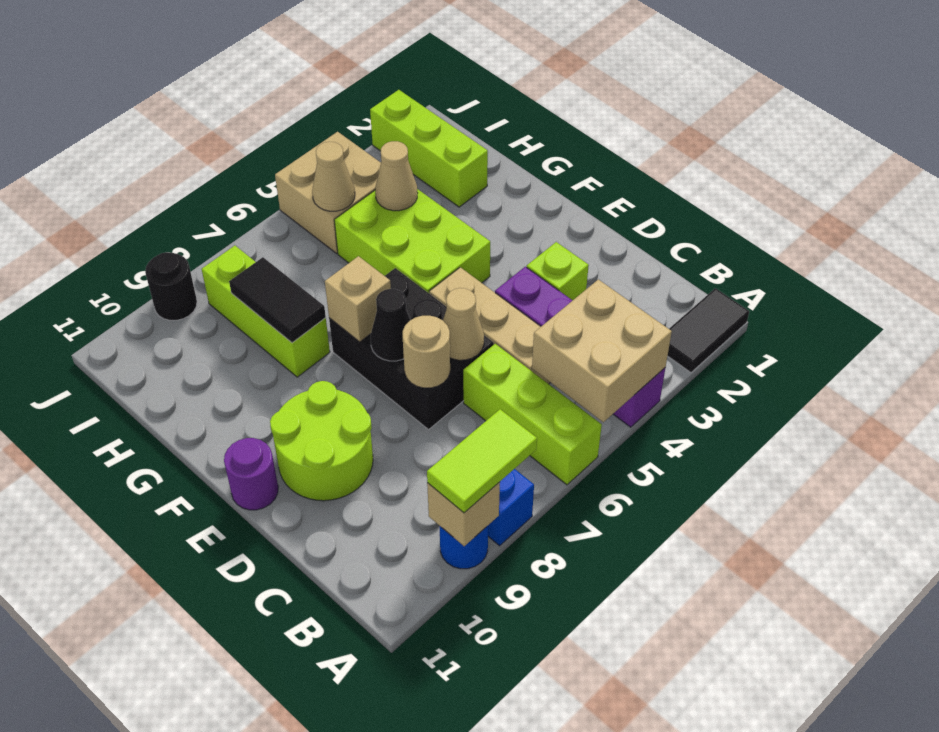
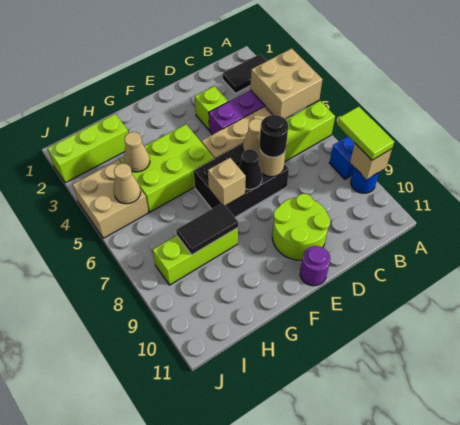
black tile A1:A2 level 1 -> black tile A2:B2 level 1
black round brick J9 level 1 -> black round brick D7 level 3

